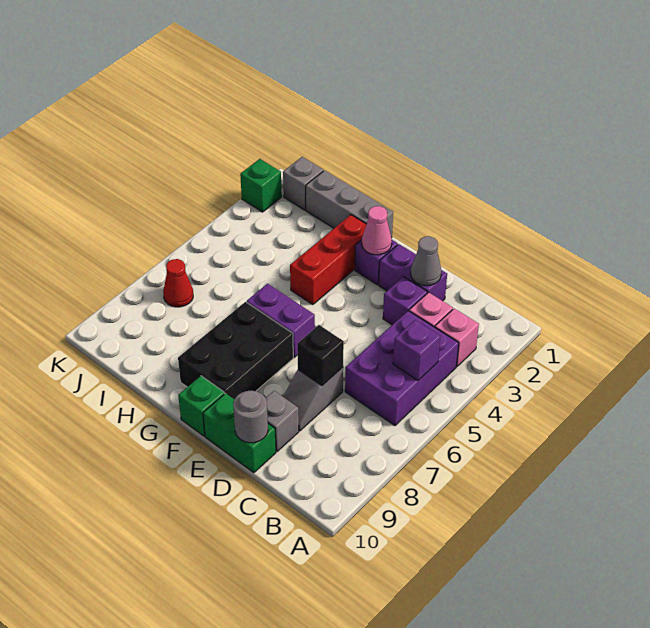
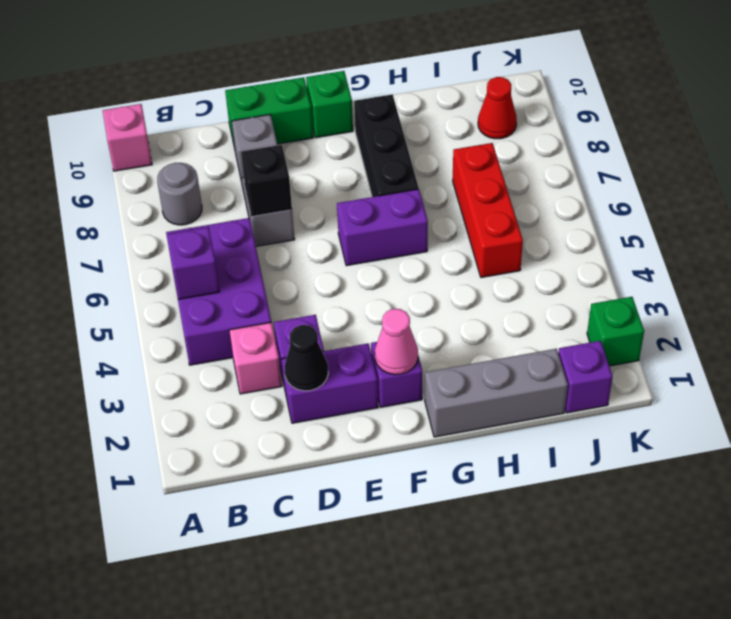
pink brick B3 level 1 -> pink brick A10 level 1
grey cone D2 level 2 -> black cone D2 level 2
grey round brick D10 level 2 -> grey round brick B8 level 1
black brick F7:G9 level 1 -> black brick G7:G9 level 1
red brick G2:G4 level 1 -> red brick I5:I7 level 1
grey brick J1 level 1 -> purple brick J1 level 1
red cone J7 level 1 -> red cone J9 level 1

